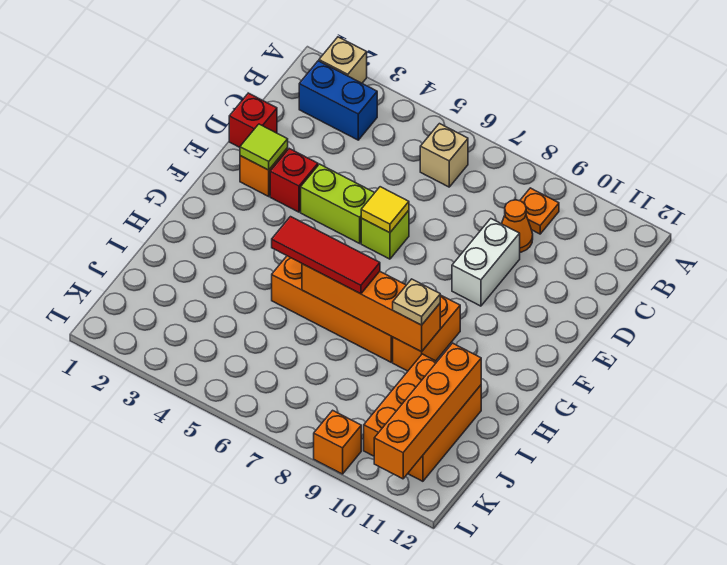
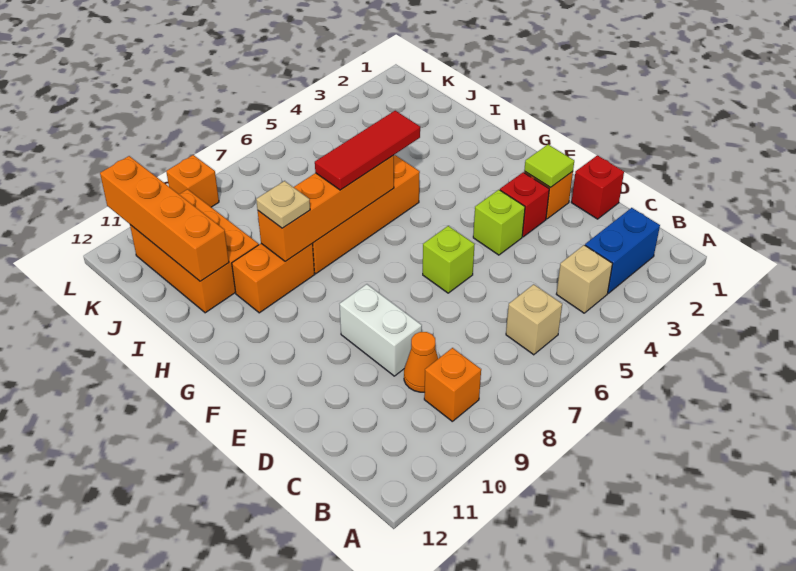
tan brick A2 level 1 -> tan brick B4 level 1
orange plate B9 level 1 -> orange brick B9 level 1
lime brick E4:E5 level 1 -> lime brick E4 level 1
yellow tile E6 level 2 -> none
orange brick G9:H9 level 1 -> orange brick H9:H10 level 1

